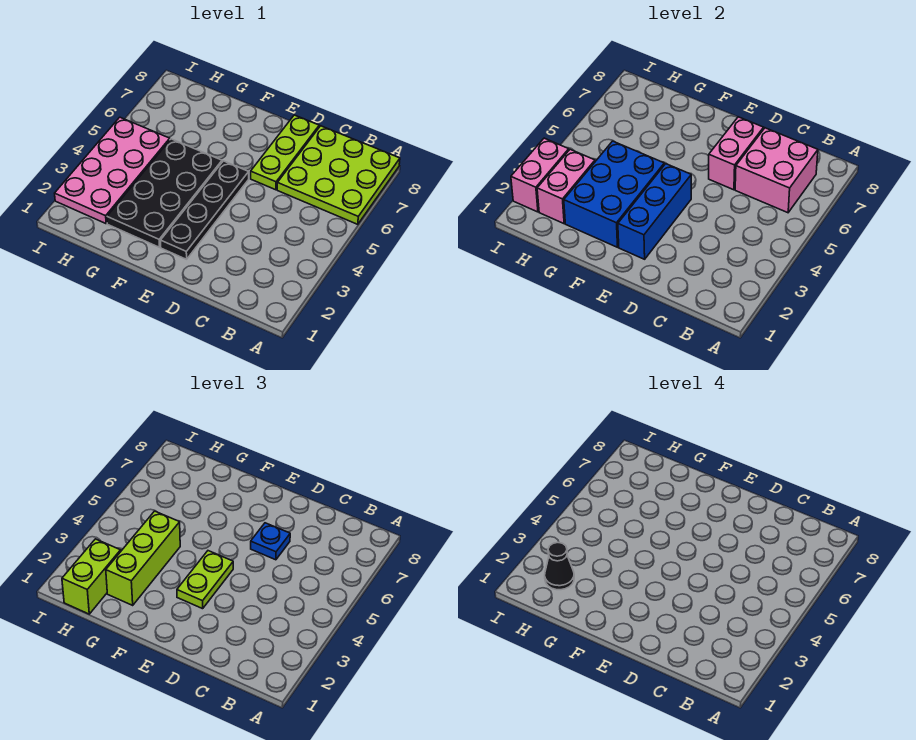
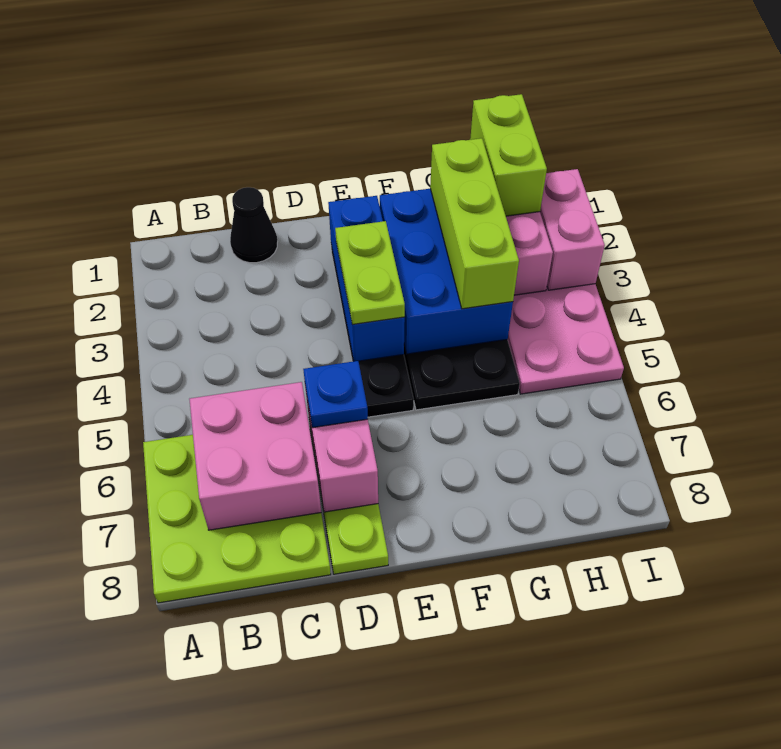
black cone H2 level 4 -> black cone C1 level 1

